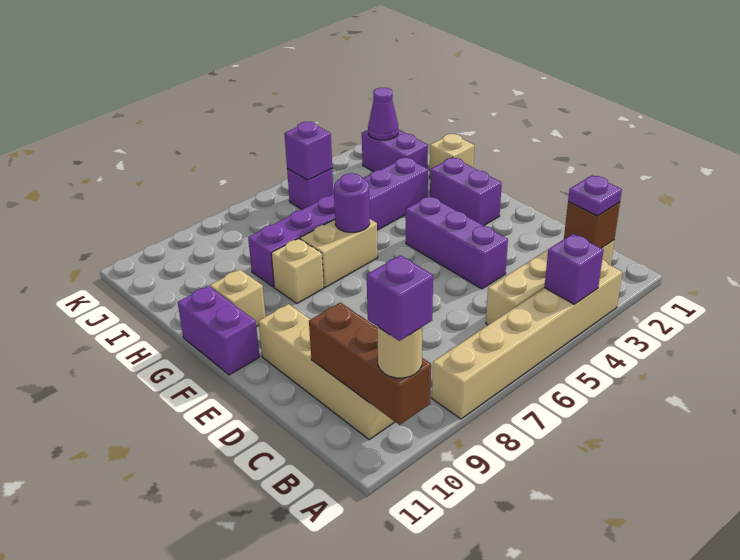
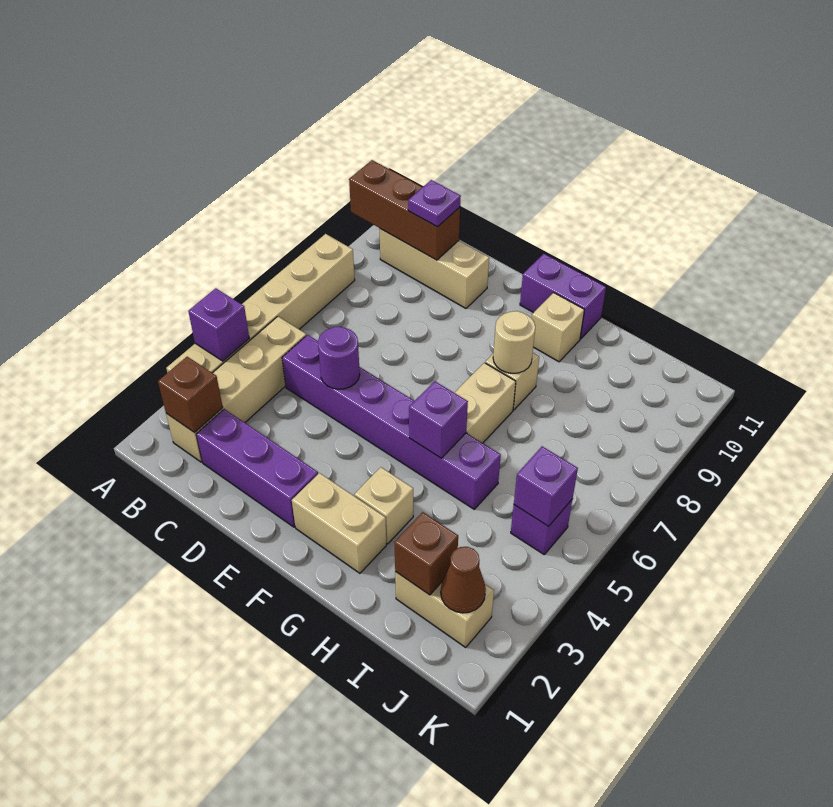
tan round brick A10 level 3 -> tan round brick G8 level 2
purple brick A10 level 4 -> purple brick G5 level 2
purple plate B2 level 3 -> purple plate C10 level 3
tan brick B10:E10 level 1 -> tan brick B10:D10 level 1
purple brick D4:F4 level 1 -> purple brick C2:E2 level 1
purple brick F2:G2 level 1 -> tan brick F2:G2 level 1
purple round brick G6 level 2 -> purple round brick D5 level 2
tan brick H1 level 1 -> tan brick G3 level 1
purple brick H3:H8 level 1 -> purple brick C5:H5 level 1
purple brick I2:J2 level 1 -> tan brick I2:J2 level 1
none -> brown brick I2 level 2
purple cone J2 level 2 -> brown cone J2 level 2

